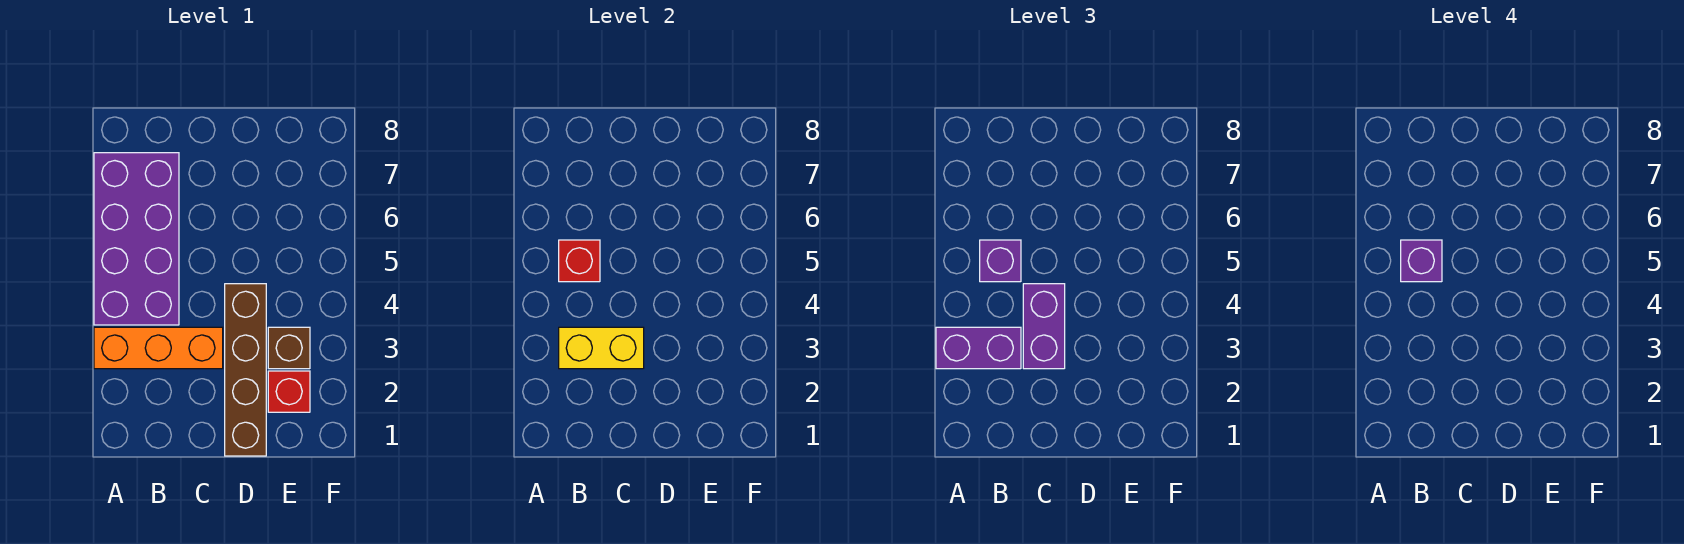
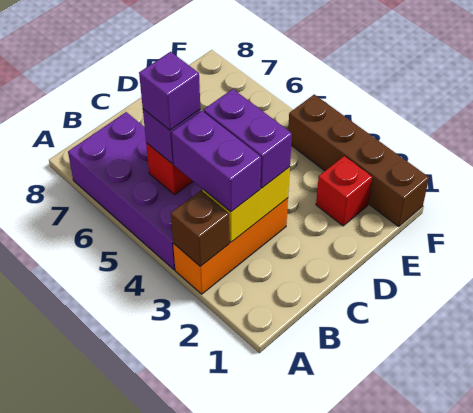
purple brick A3:B3 level 3 -> purple brick B3:B4 level 3
brown brick D1:D4 level 1 -> brown brick F1:F4 level 1
brown brick E3 level 1 -> brown brick A3 level 2

